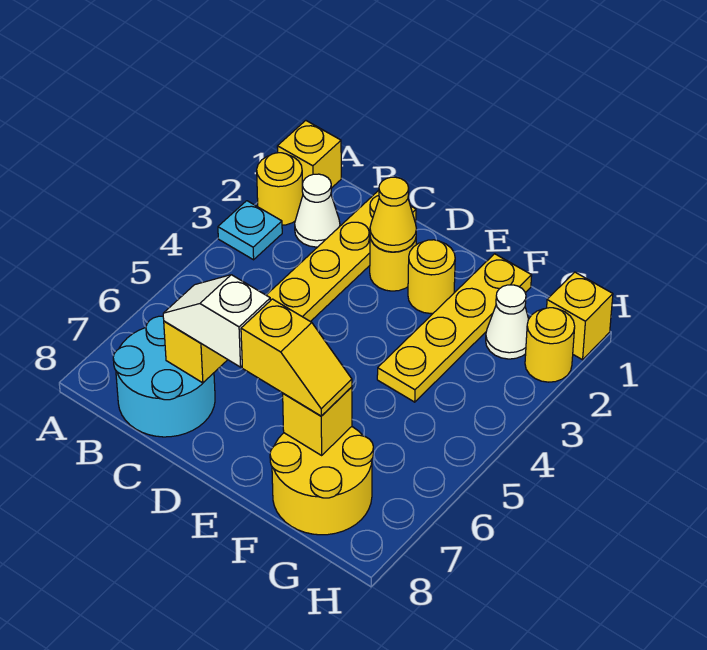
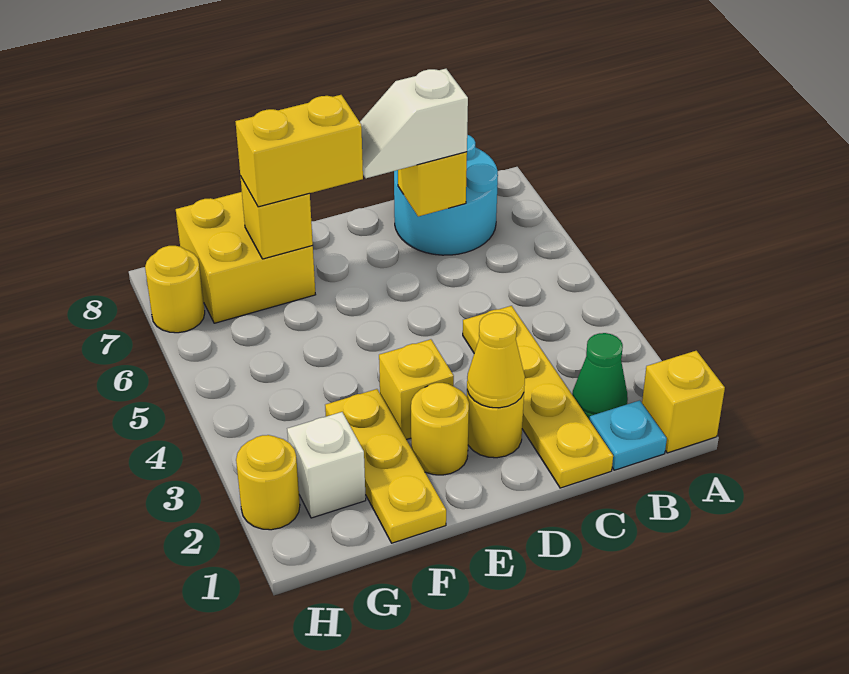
yellow round brick A2 level 1 -> yellow round brick H7 level 1
cyan plate A3 level 1 -> cyan plate B1 level 1
white cone B2 level 1 -> green cone B2 level 1
white slope C7:D7 level 3 top D -> white slope C7:D7 level 3 top C
yellow slope E7:F7 level 3 top E -> yellow brick E7:F7 level 3
yellow plate F1:F4 level 1 -> yellow plate F1:F3 level 1
yellow round brick F7:G8 level 1 -> yellow brick F7:G8 level 1
white cone G2 level 1 -> white brick G2 level 1
yellow brick H1 level 1 -> yellow brick E3 level 1

